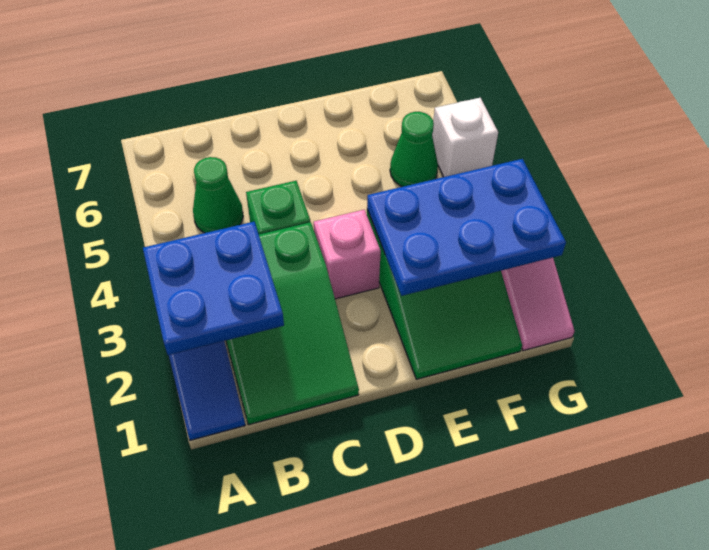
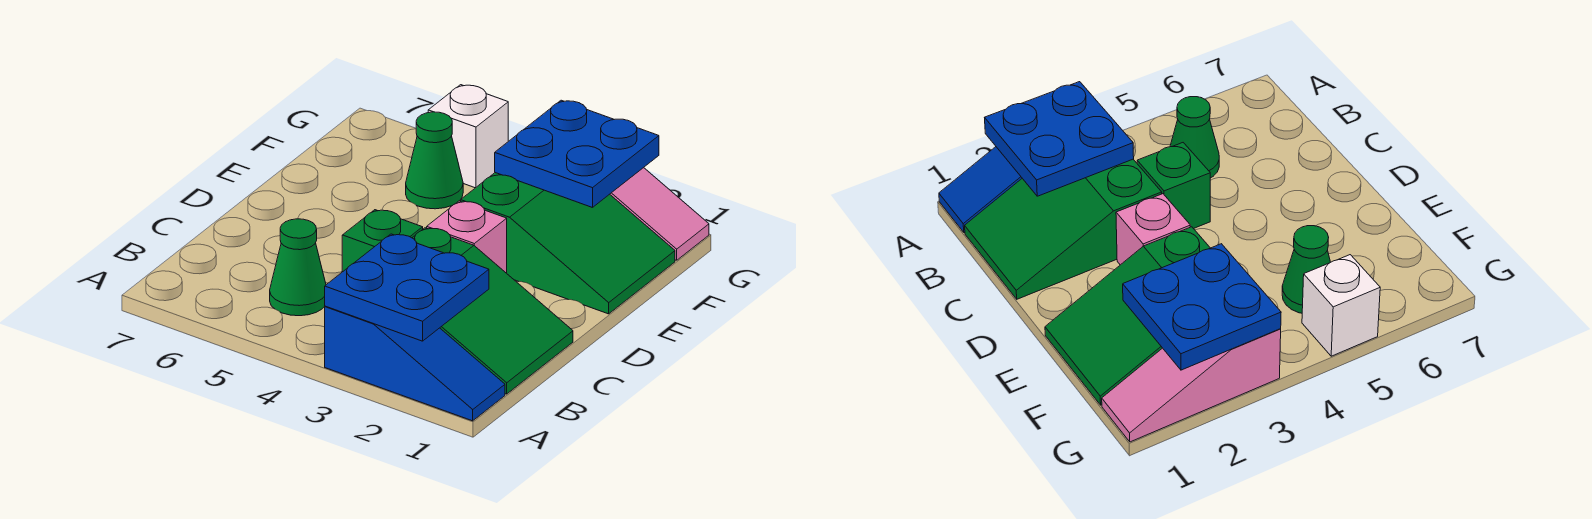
blue plate E2:G3 level 2 -> blue plate F2:G3 level 2

